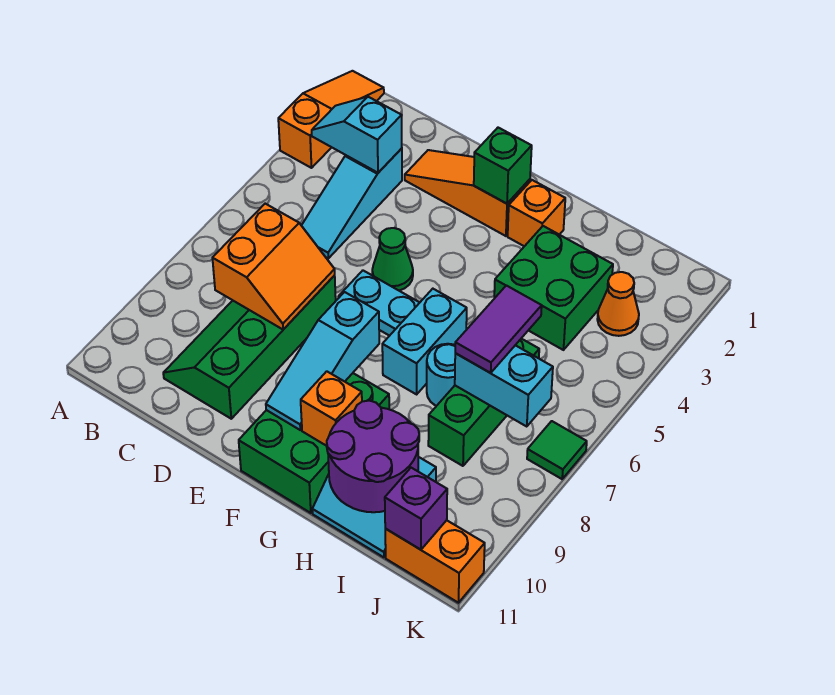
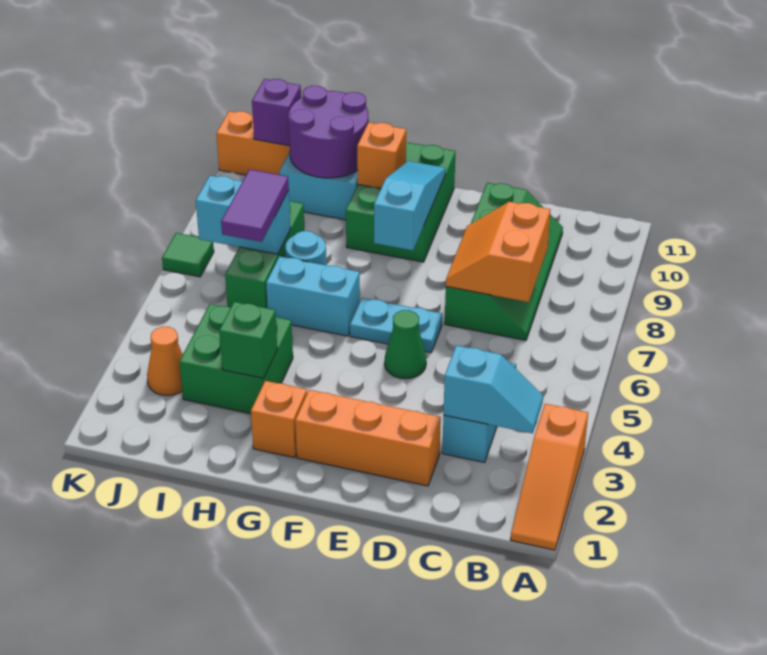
orange slope D2:F2 level 1 top F -> orange brick D2:F2 level 1
green brick F2 level 2 -> green brick H3 level 2
cyan brick G6:G7 level 1 -> cyan brick G6:H6 level 1

